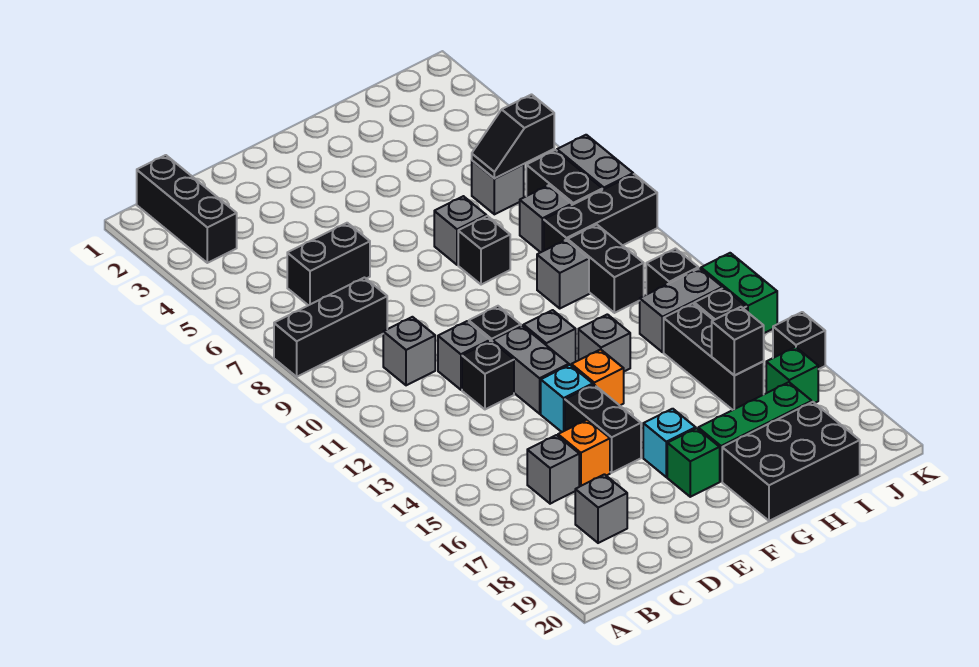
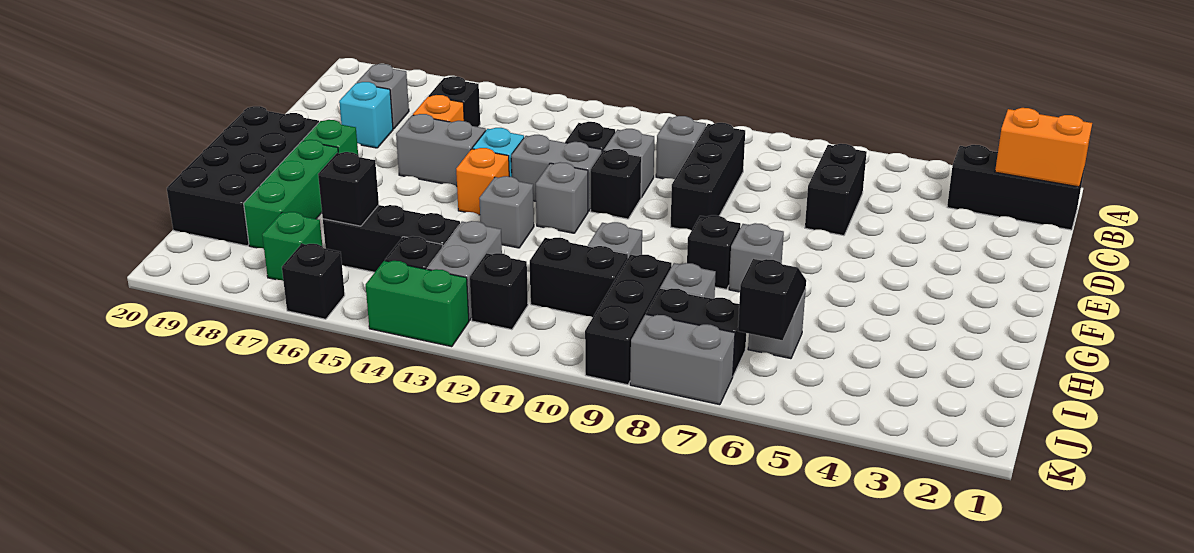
black brick A8:C8 level 1 -> black brick C9:E9 level 1
none -> orange brick B1:B2 level 2
grey brick C16 level 1 -> black brick C16 level 1
black brick E15:E16 level 1 -> grey brick E15:E16 level 1
cyan brick F17 level 1 -> cyan brick D18 level 1
black brick G19:I20 level 1 -> black brick F19:I20 level 1

